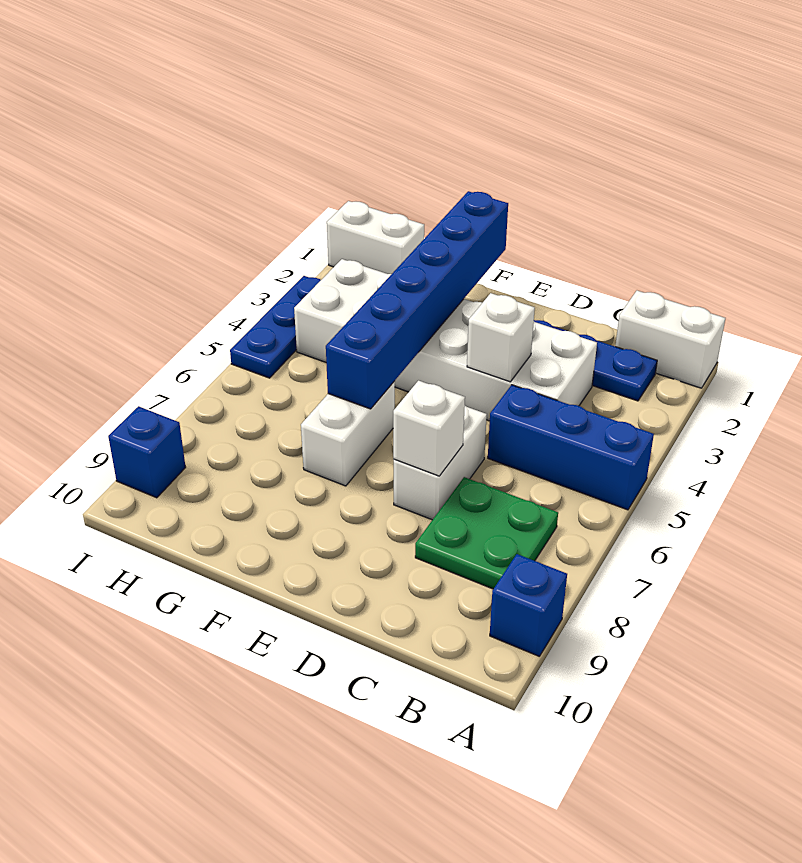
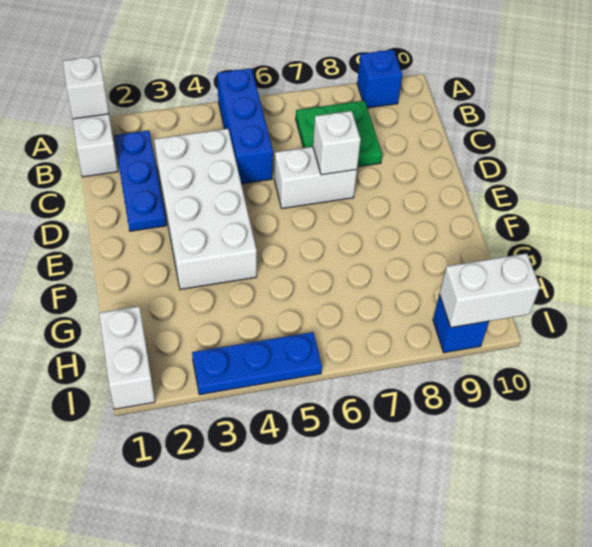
white brick C3:H4 level 1 -> white brick C3:F4 level 1
white brick D4 level 2 -> white brick A1 level 2
blue brick F1:F6 level 2 -> none
white brick F6:F7 level 1 -> white brick I9:I10 level 2

